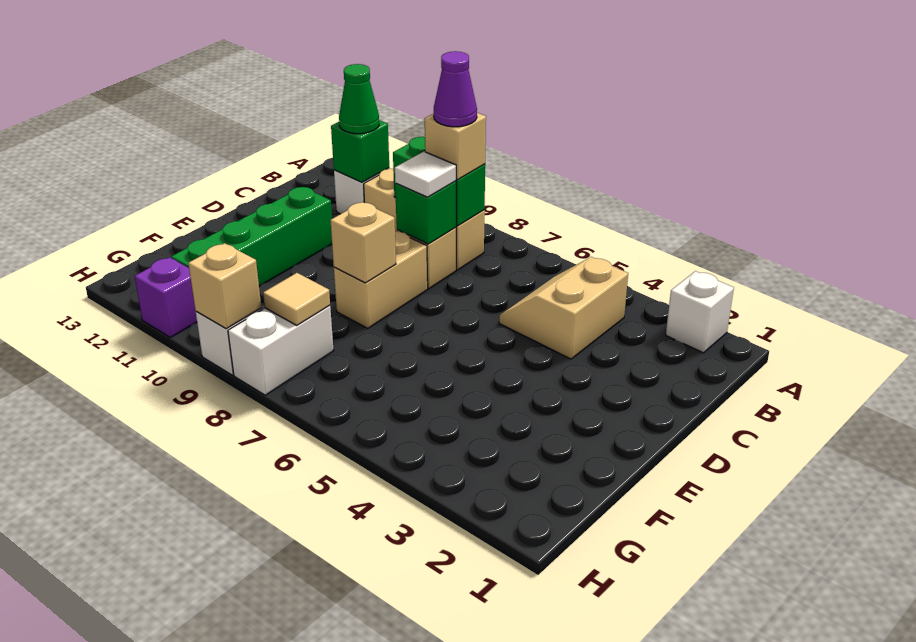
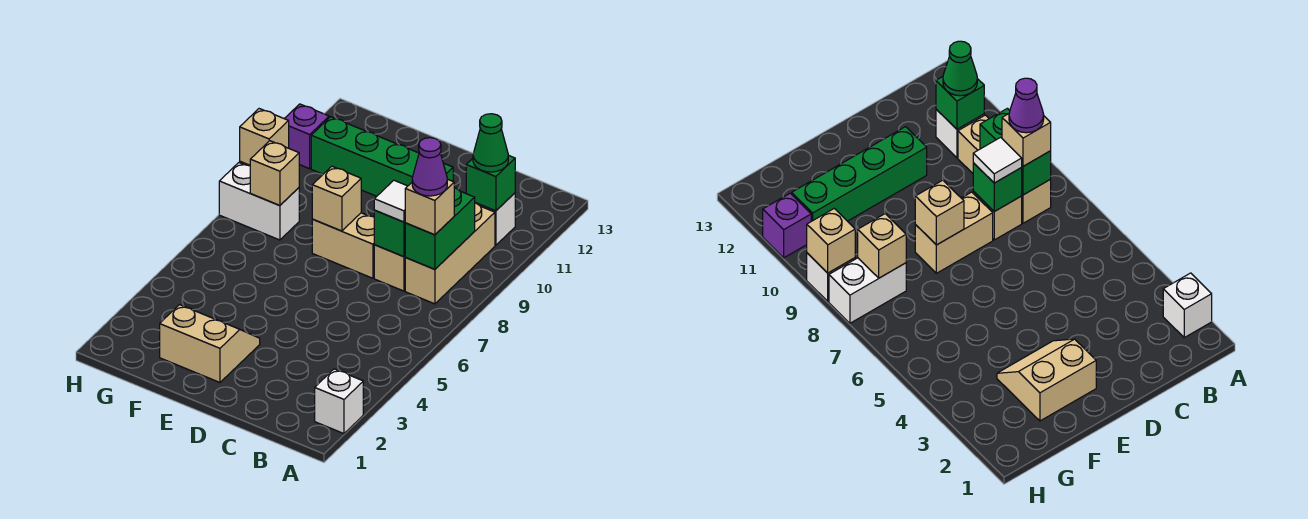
tan slope B4:C5 level 1 top 4 -> tan slope E2:F3 level 1 top 2
tan tile G8 level 2 -> tan brick G8 level 2

